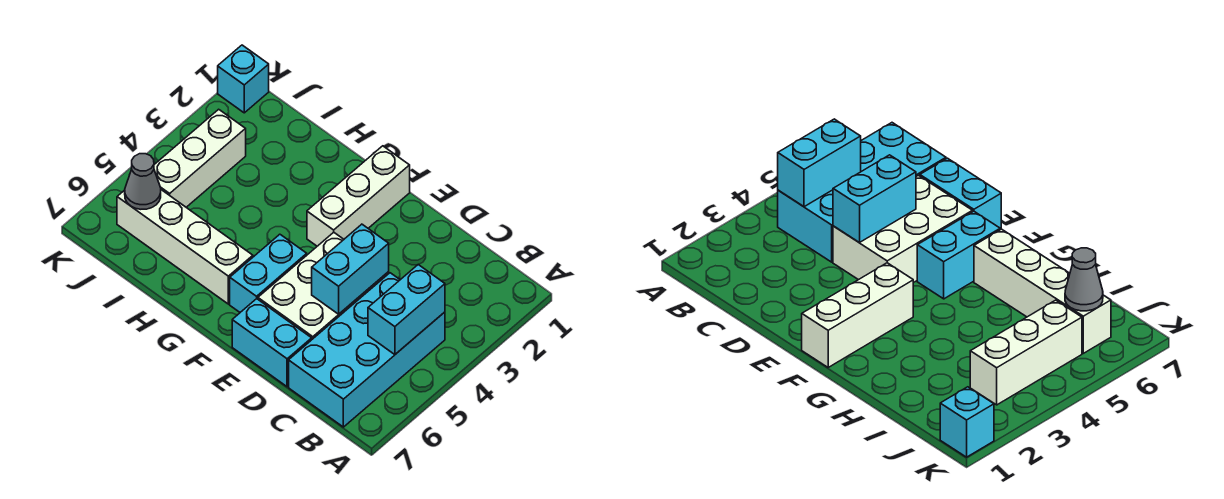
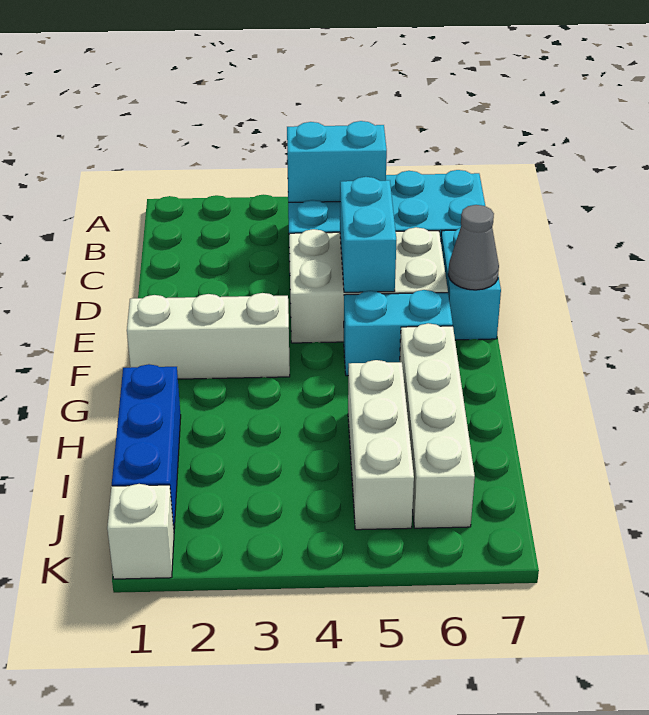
cyan brick D4:D5 level 2 -> cyan brick D5:E5 level 2
none -> blue brick H1:J1 level 1
white brick J3:J5 level 1 -> white brick H5:J5 level 1
grey cone J6 level 2 -> grey cone E7 level 2
cyan brick K1 level 1 -> white brick K1 level 1

